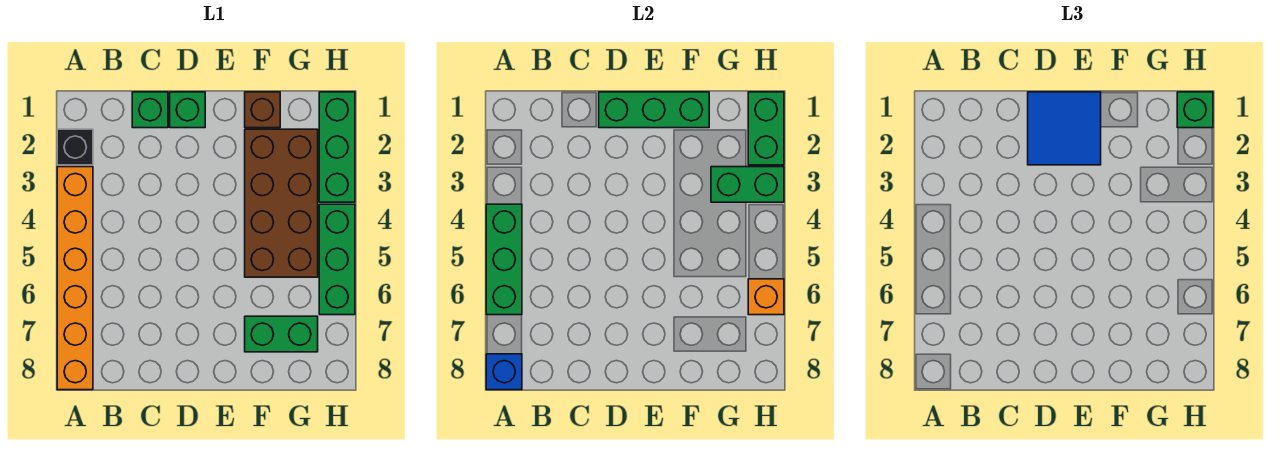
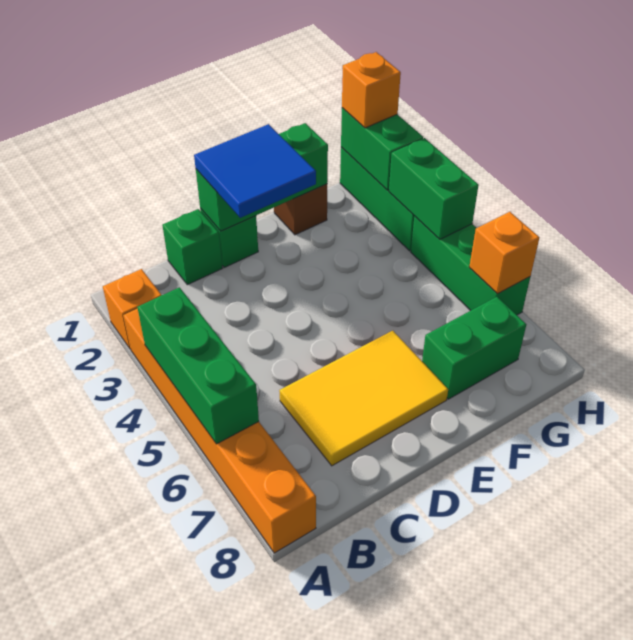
black brick A2 level 1 -> orange brick A2 level 1
blue brick A8 level 2 -> none
none -> yellow tile C6:E7 level 1
brown brick F2:G5 level 1 -> none
green brick G3:H3 level 2 -> green brick H3:H4 level 2
green brick H1 level 3 -> orange brick H1 level 3

